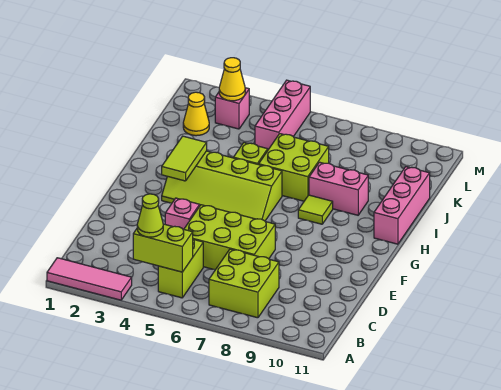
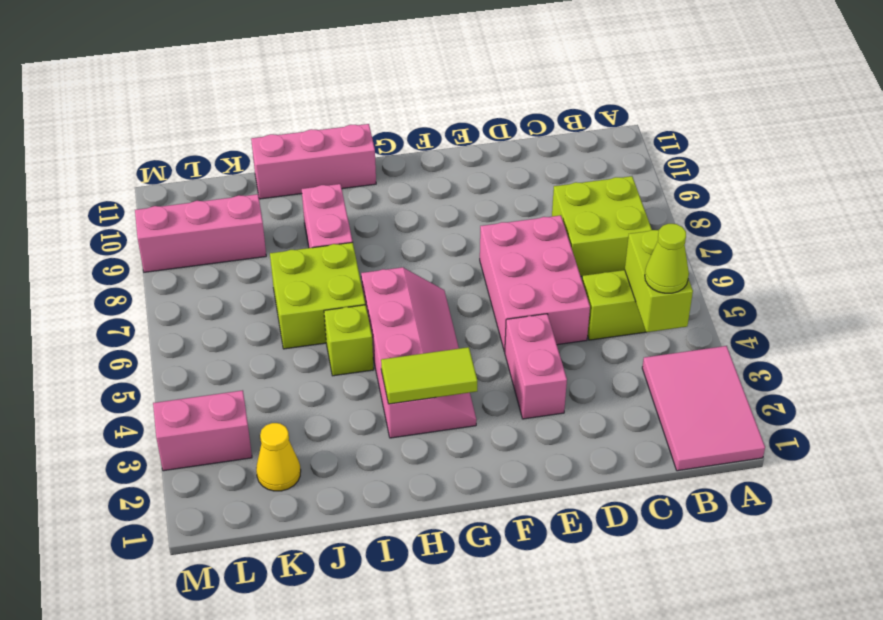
pink tile A1:A3 level 1 -> pink tile A1:B3 level 1
lime brick D5:E7 level 1 -> pink brick D5:E7 level 1
pink brick E4 level 1 -> pink brick E3:E4 level 1
lime slope G3:H6 level 1 top H -> pink slope G3:H6 level 1 top H
lime tile H8 level 1 -> none
pink brick K5:M5 level 1 -> pink brick K9:M9 level 1
pink brick L3 level 1 -> pink brick L3:M3 level 1
yellow cone L3 level 2 -> none

